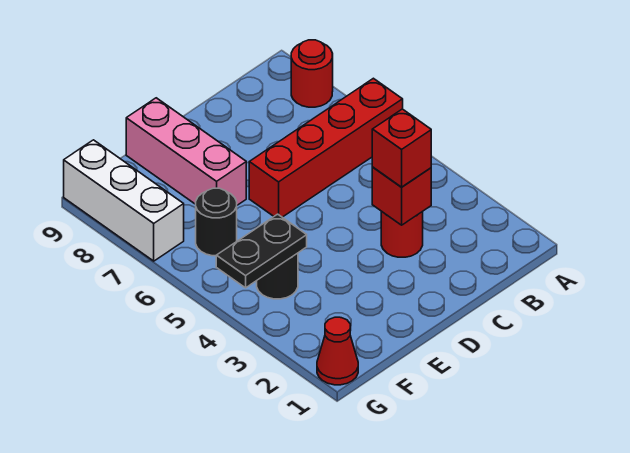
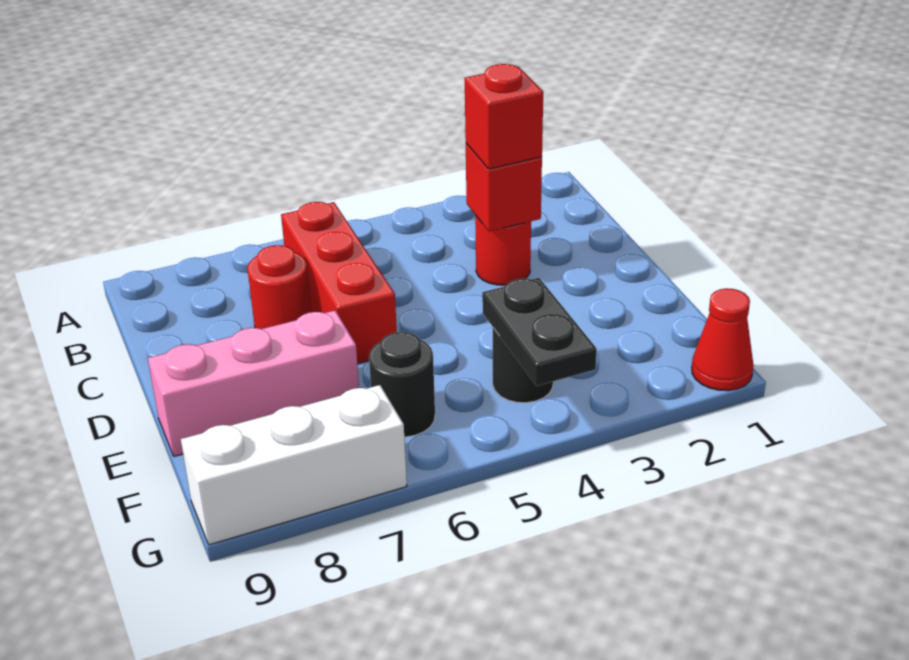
red brick A6:D6 level 1 -> red brick B6:D6 level 1
red round brick A8 level 1 -> red round brick C7 level 1

